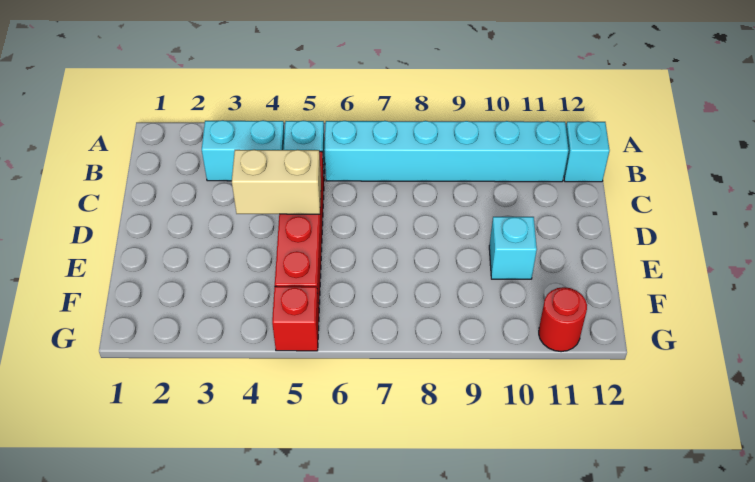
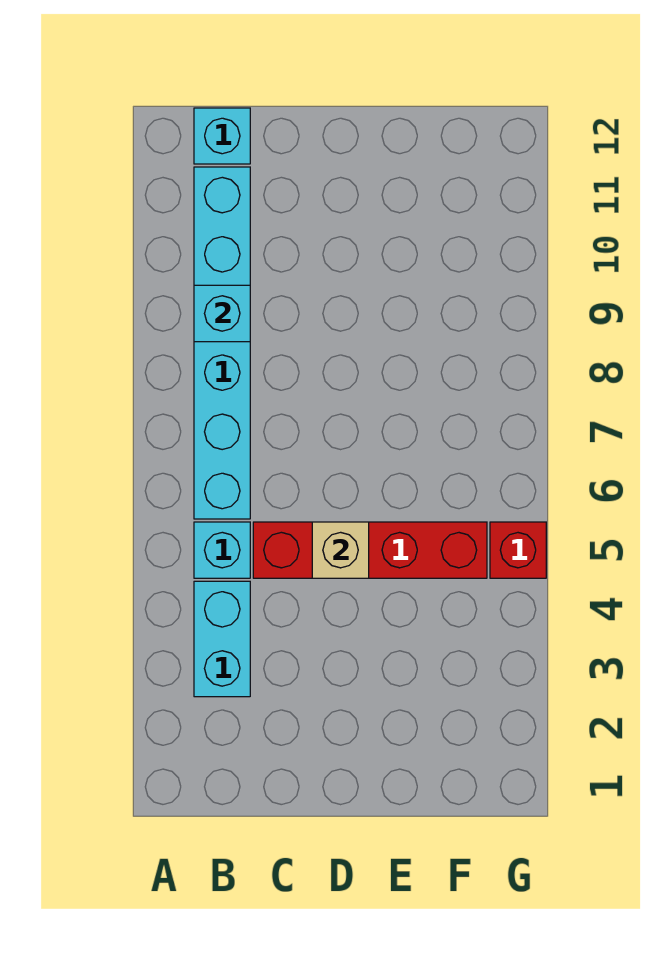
tan brick D4:D5 level 2 -> tan brick D5 level 2
cyan brick E10 level 1 -> cyan brick B9 level 2
red round brick G11 level 1 -> none

